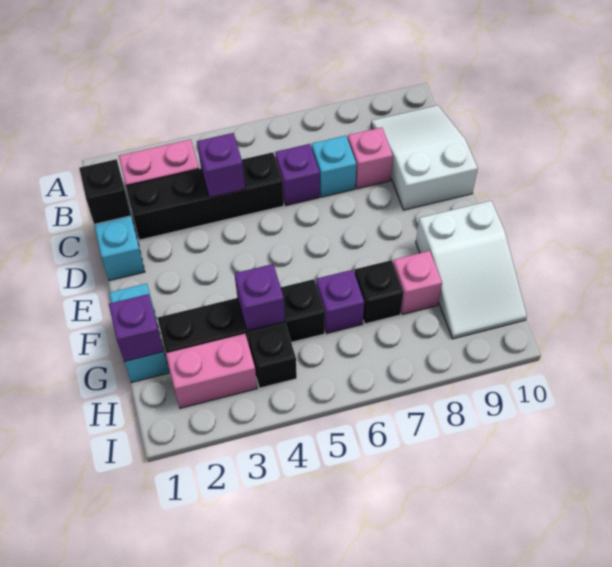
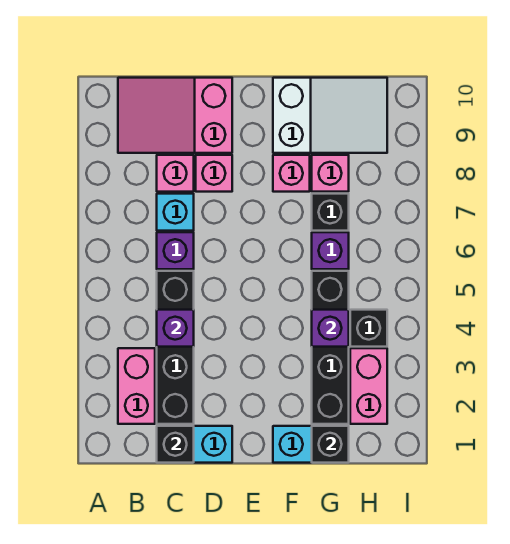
white slope B9:D10 level 1 top D -> pink slope B9:D10 level 1 top D
none -> pink brick D8 level 1
none -> pink brick F8 level 1
purple brick G1 level 2 -> black brick G1 level 2

